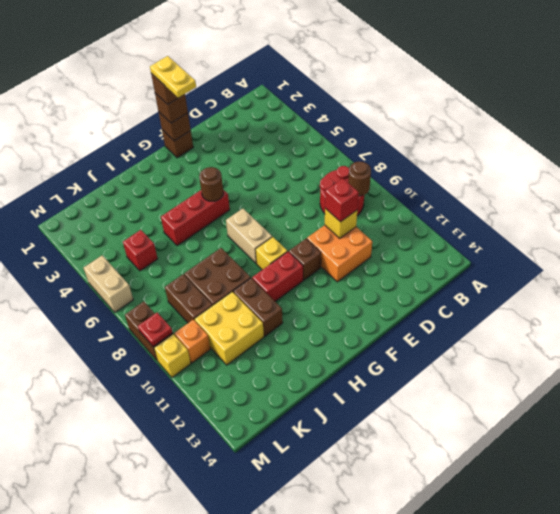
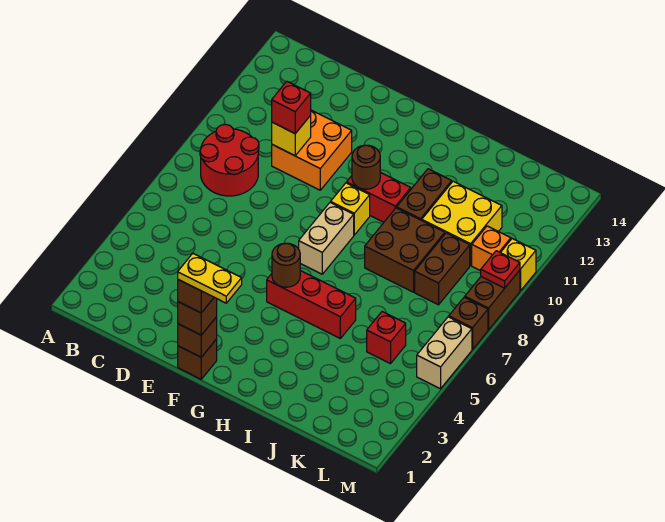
brown round brick B9 level 2 -> brown round brick G10 level 2
yellow plate F1:F2 level 5 -> yellow plate F1:G1 level 5
brown brick F10 level 1 -> brown brick M7 level 1

